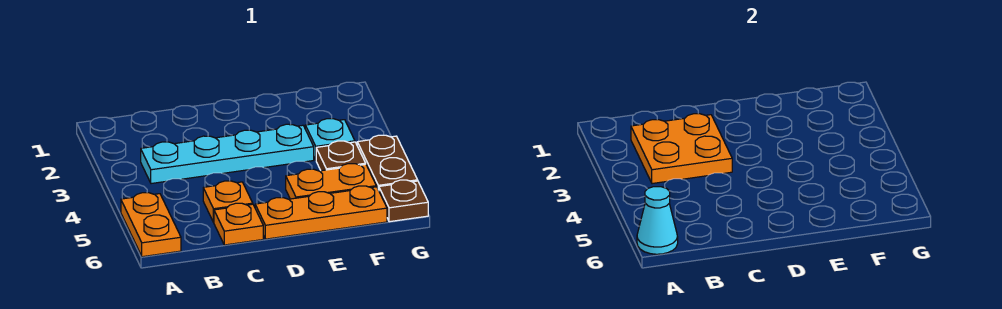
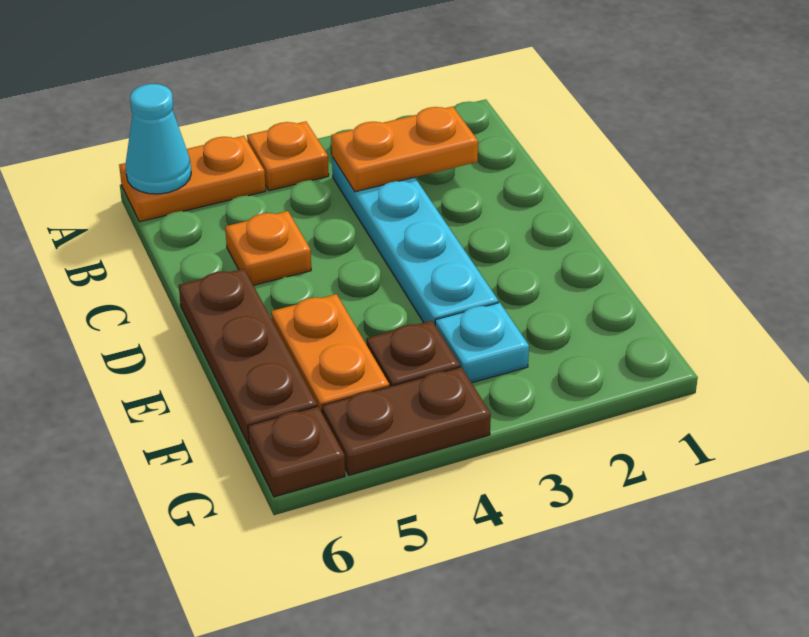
orange plate B2:C3 level 2 -> orange plate B2:B3 level 2
orange plate C6 level 1 -> orange plate A4 level 1
orange plate D6:F6 level 1 -> brown plate D6:F6 level 1

